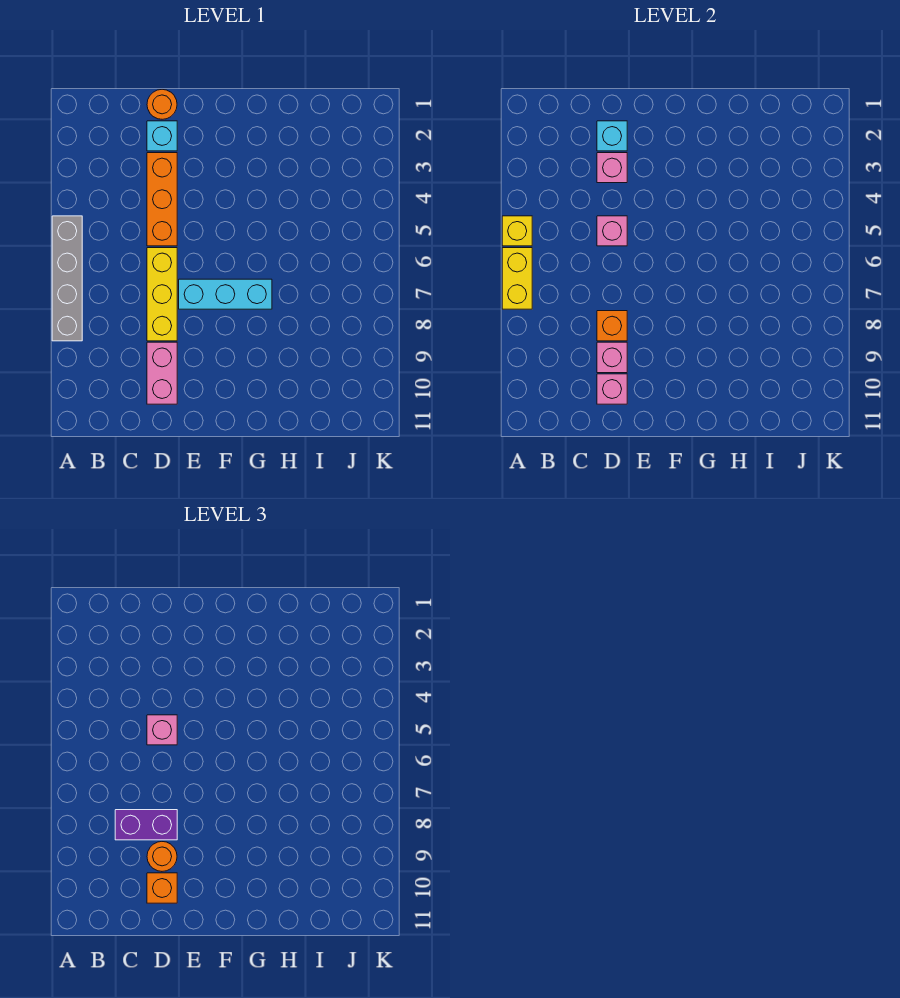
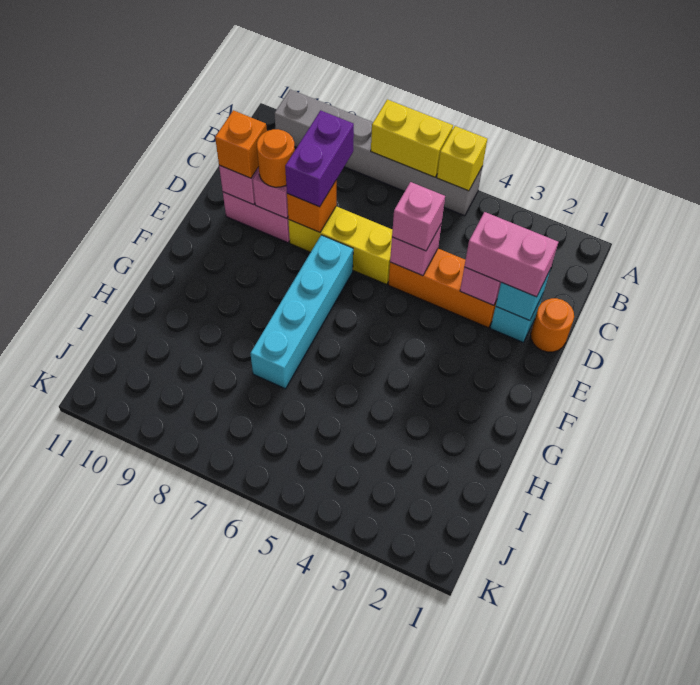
grey brick A5:A8 level 1 -> grey brick A5:A10 level 1
none -> pink brick D2:D3 level 3
cyan brick E7:G7 level 1 -> cyan brick E7:H7 level 1

